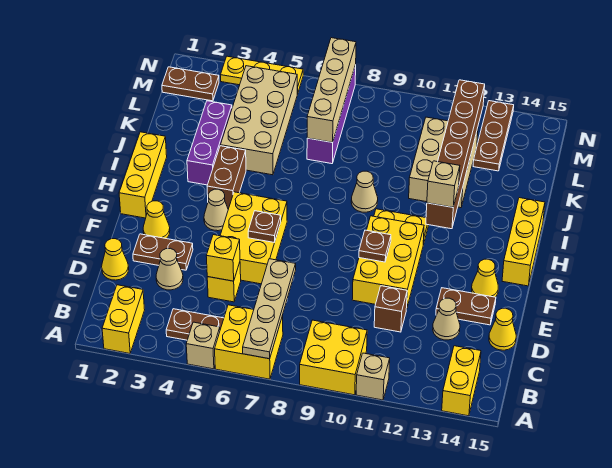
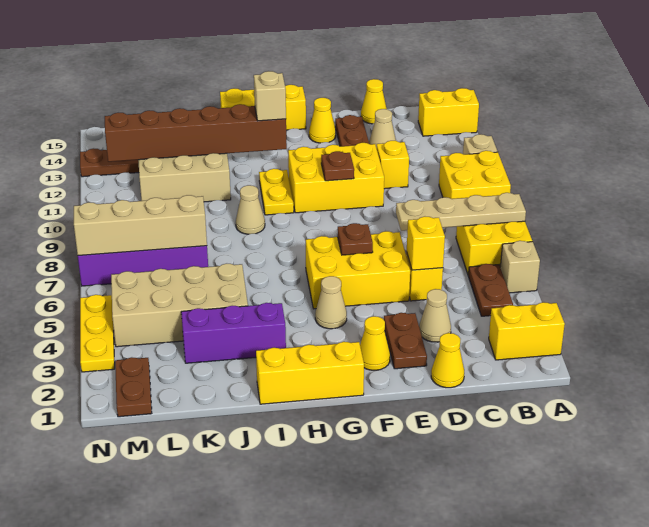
brown brick D11 level 1 -> yellow brick D11 level 1
brown brick H4:I4 level 1 -> none

